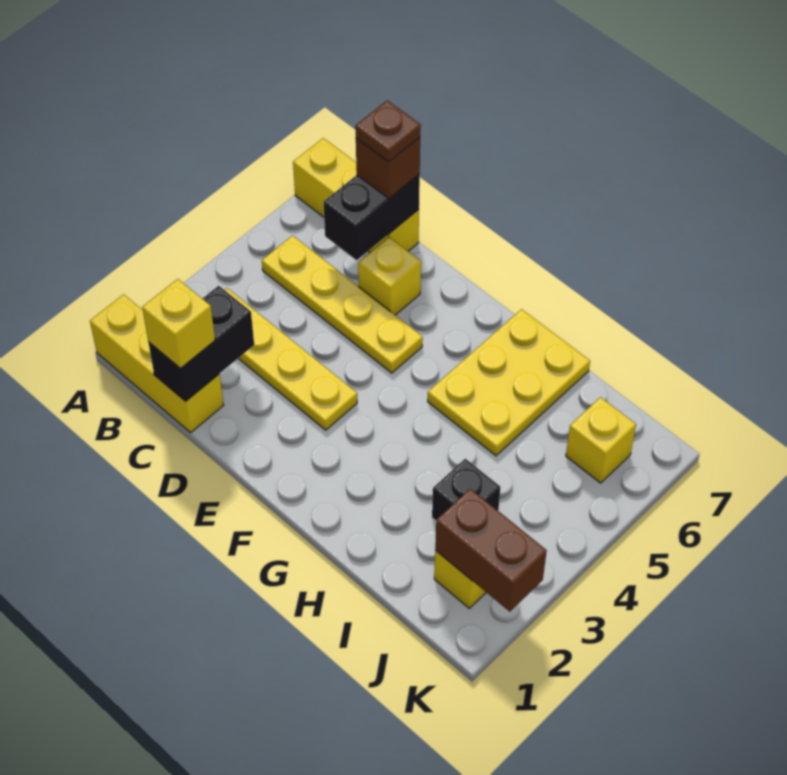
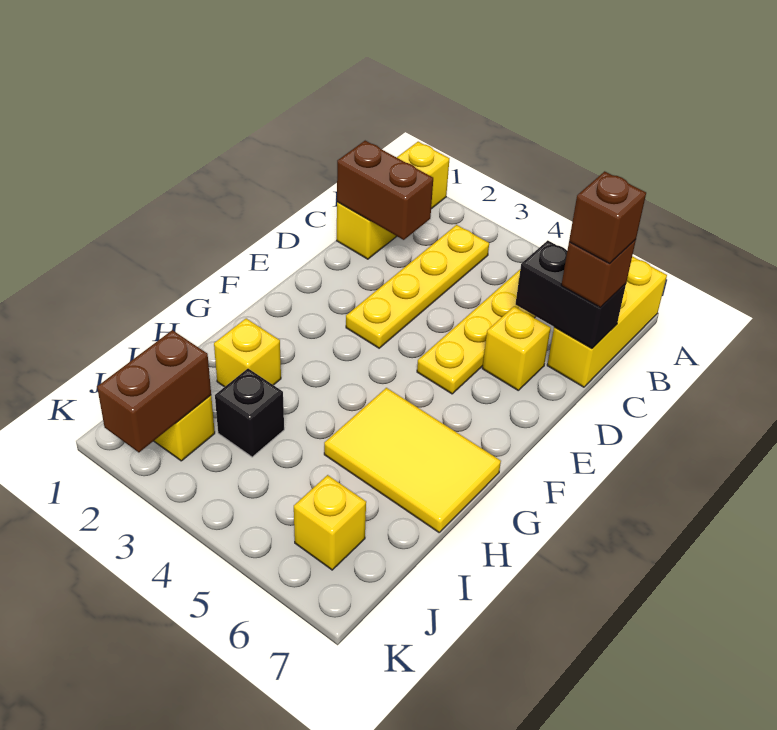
black brick C1:C2 level 2 -> brown brick C1:C2 level 2
yellow brick C1 level 3 -> yellow brick H2 level 1
brown plate C7 level 4 -> brown brick C7 level 4
yellow plate G5:H7 level 1 -> yellow tile G5:H7 level 1

